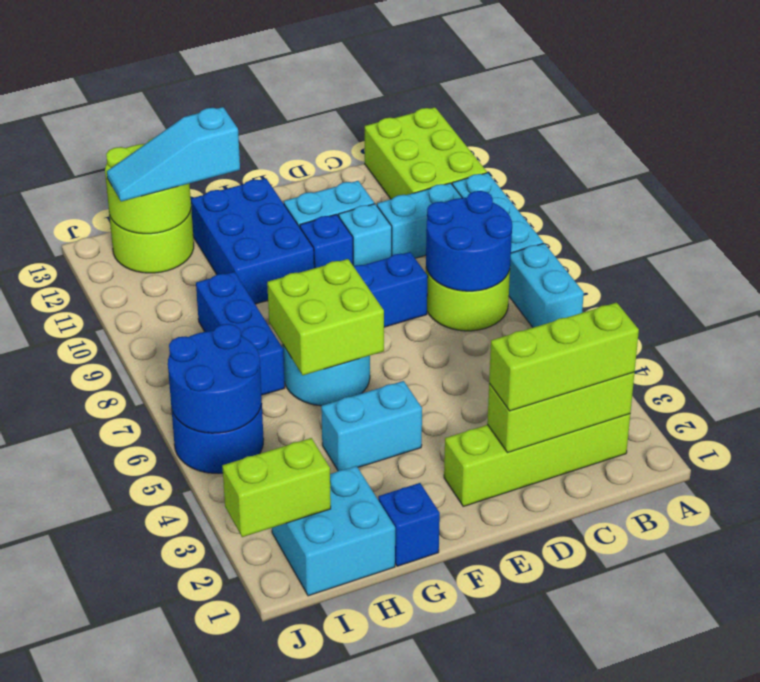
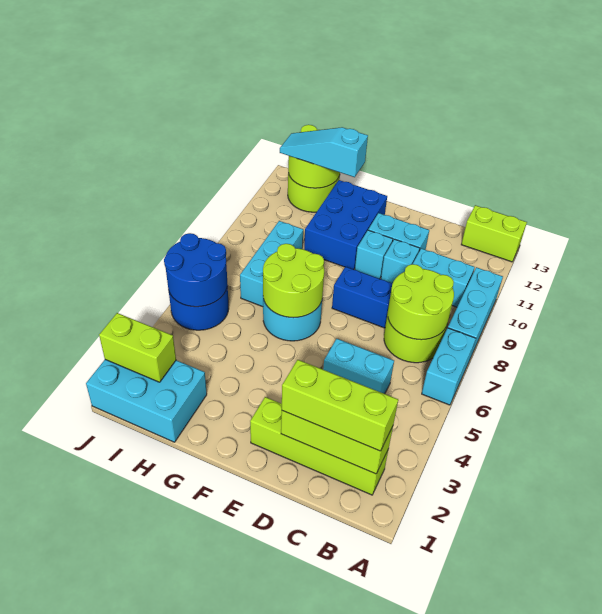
lime brick A11:B13 level 1 -> lime brick A13:B13 level 1
blue round brick B7:C8 level 2 -> lime round brick B7:C8 level 2
blue brick E10 level 1 -> cyan brick E10 level 1
cyan brick F4:G4 level 1 -> cyan brick C5:D5 level 1
lime brick F6:G7 level 2 -> lime round brick F6:G7 level 2
blue brick G1 level 1 -> none
cyan brick H1:I2 level 1 -> cyan brick H1:J2 level 1
blue brick H7:H9 level 1 -> cyan brick H7:H9 level 1

